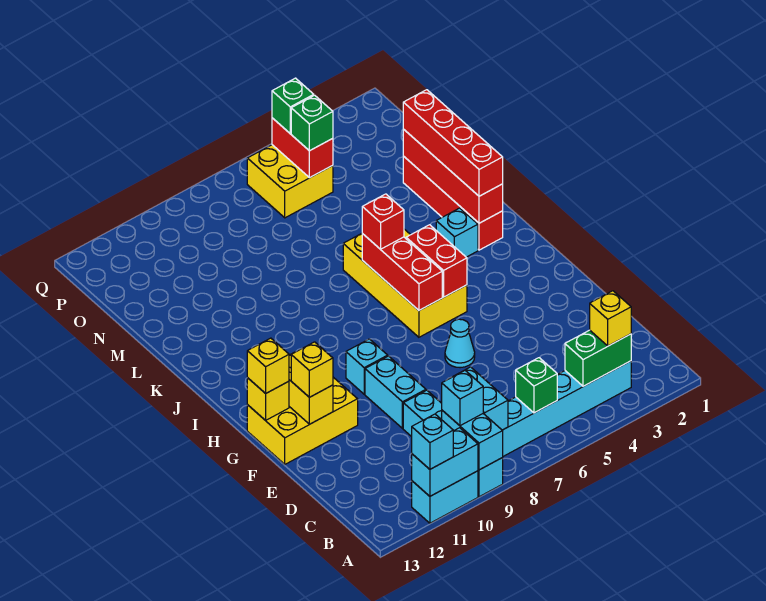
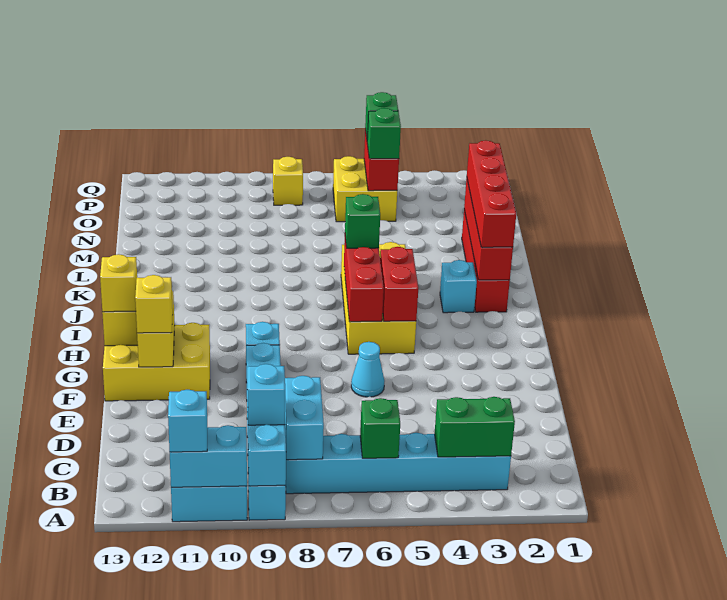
yellow brick B3 level 3 -> yellow brick P8 level 1
red brick J6 level 3 -> green brick J6 level 3

